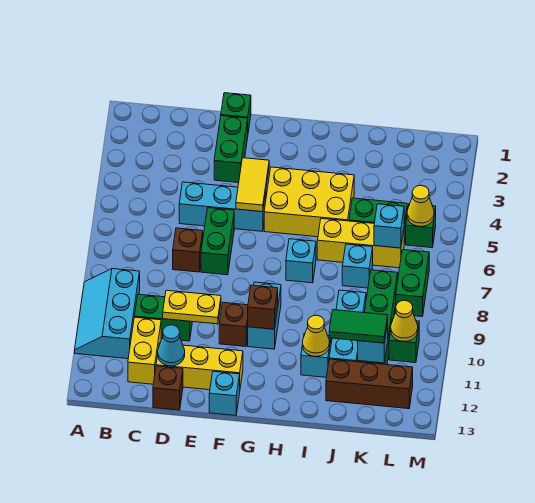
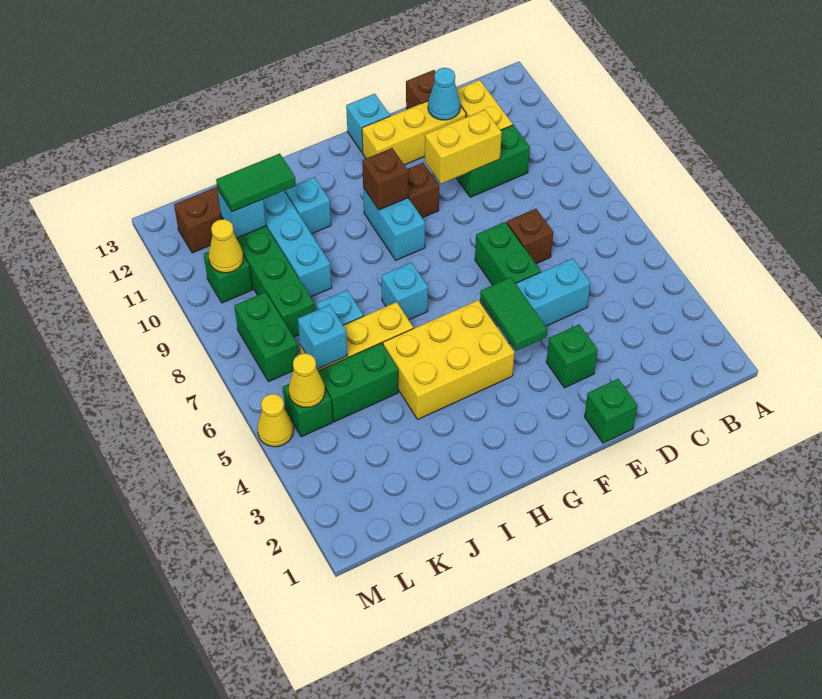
cyan slope A9:B11 level 1 top B -> none
yellow plate D10:E10 level 2 -> yellow brick D10:E10 level 2
green brick E2:E3 level 1 -> green brick E3 level 1
yellow tile F4:F5 level 2 -> green tile F4:F5 level 2
yellow cone I11 level 2 -> yellow cone M5 level 1

